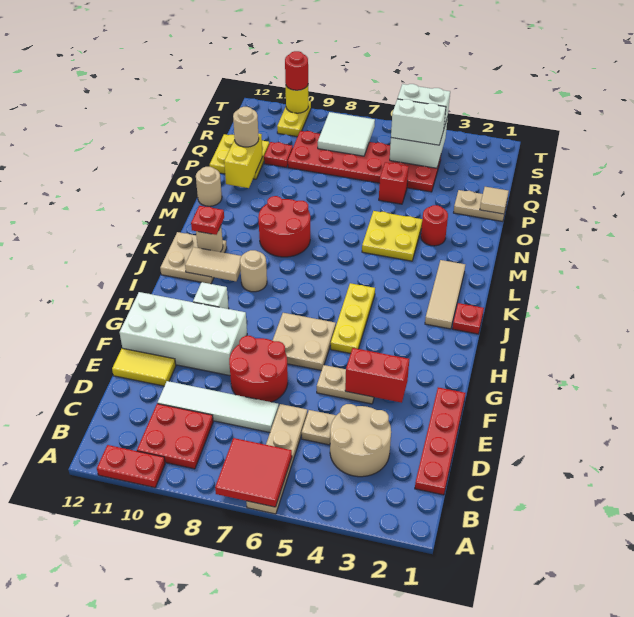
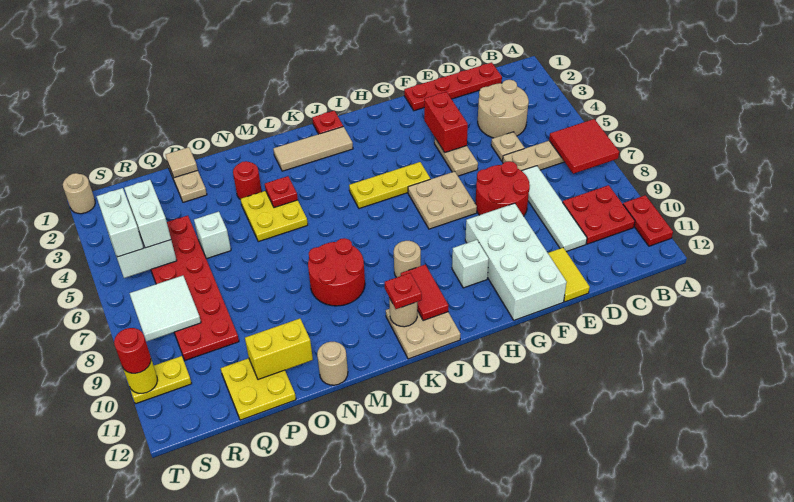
tan tile J10:J11 level 2 -> red tile J10:J11 level 2
red brick P5 level 1 -> white brick P5 level 1
tan round brick P11 level 3 -> tan round brick T1 level 1
red plate Q10 level 1 -> red plate M4 level 2

